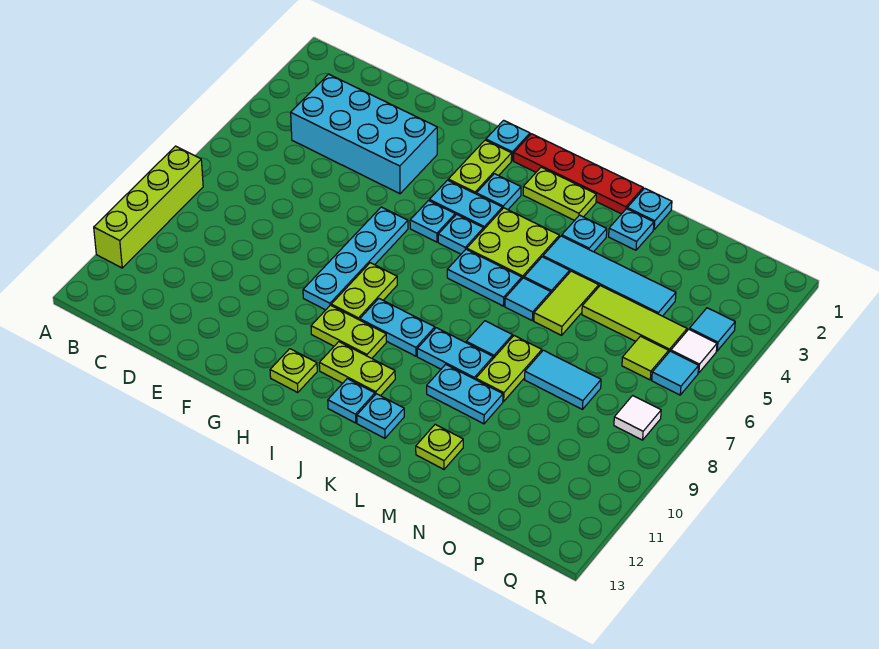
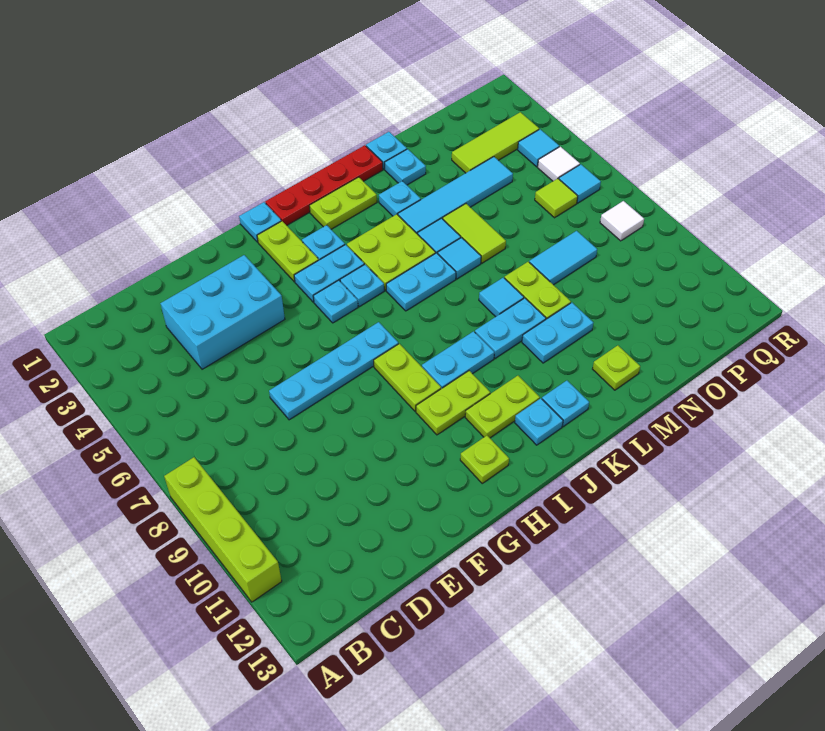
cyan brick C3:F4 level 1 -> cyan brick D3:F4 level 1
cyan plate G6:G9 level 1 -> cyan plate E7:H7 level 1
lime tile N5:P5 level 1 -> lime tile O3:Q3 level 1

